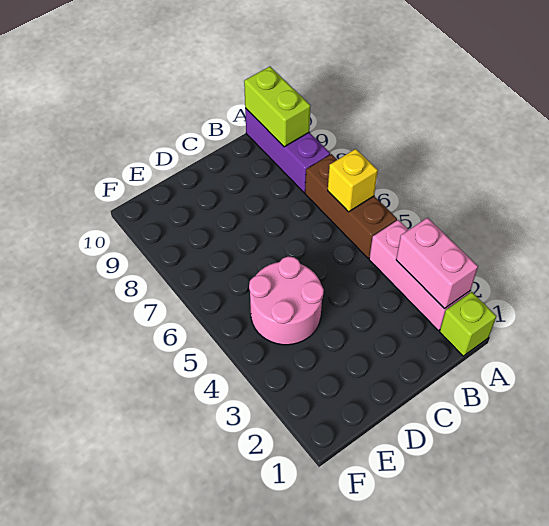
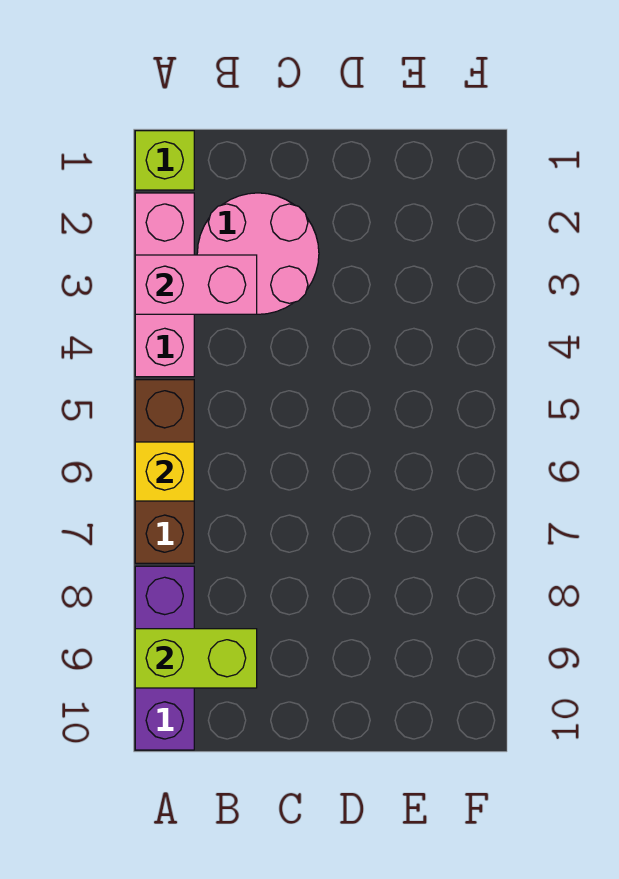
pink brick A2:A3 level 2 -> pink brick A3:B3 level 2
lime brick A9:A10 level 2 -> lime brick A9:B9 level 2
pink round brick D4:E5 level 1 -> pink round brick B2:C3 level 1

